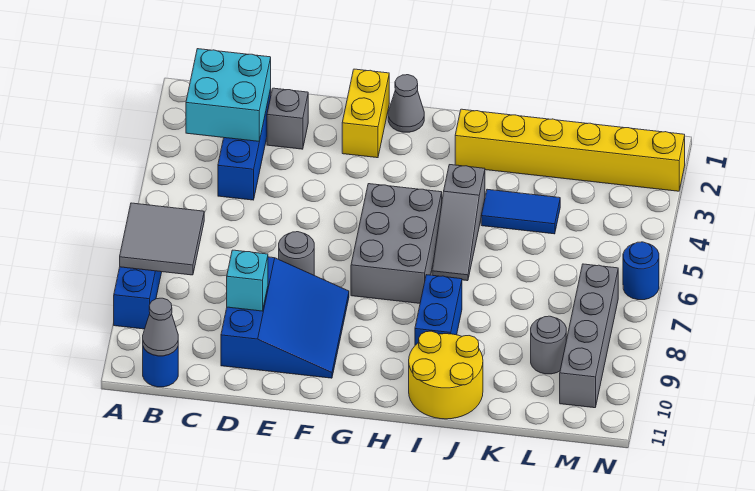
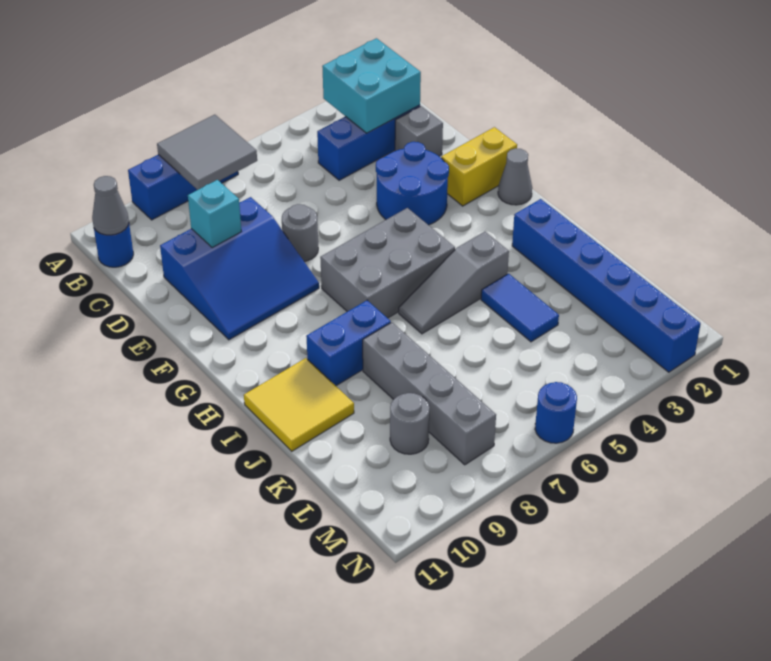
none -> blue round brick E3:F4 level 1
yellow brick I2:N2 level 1 -> blue brick I2:N2 level 1
yellow round brick I10:J11 level 1 -> yellow tile I10:J11 level 1
grey brick M7:M10 level 1 -> grey brick J8:M8 level 1

